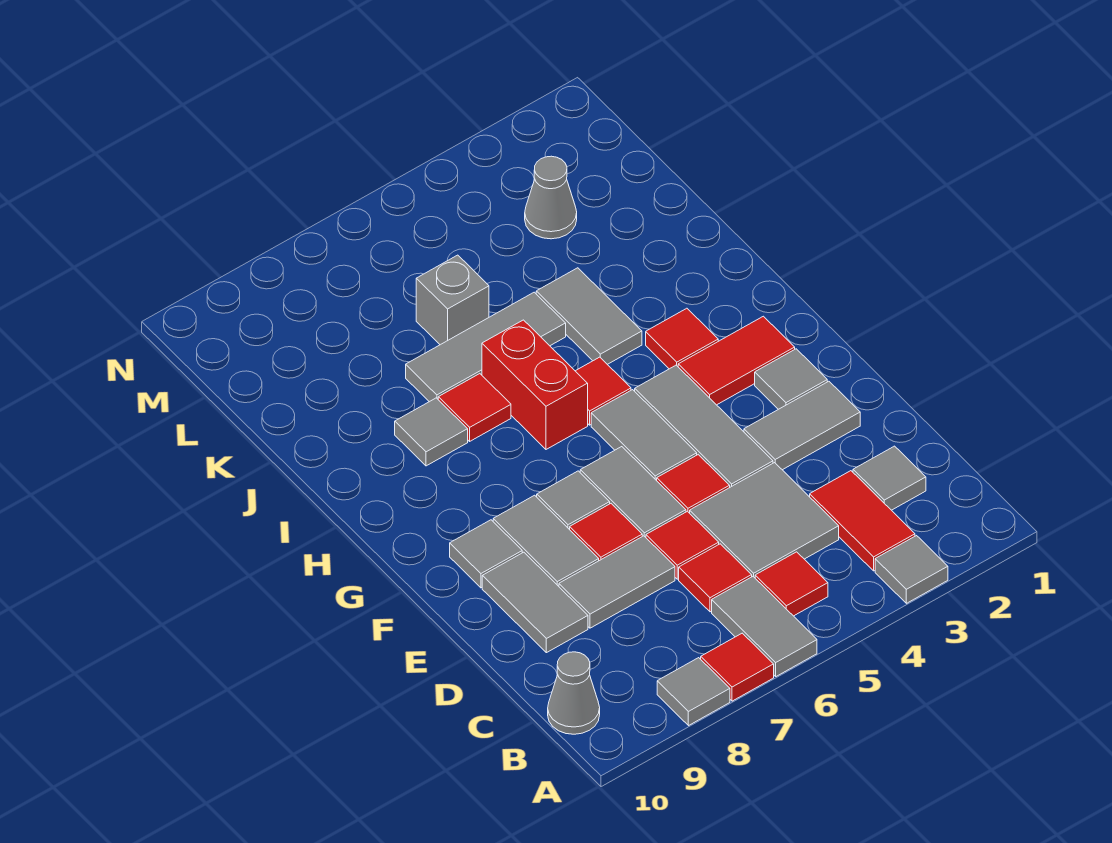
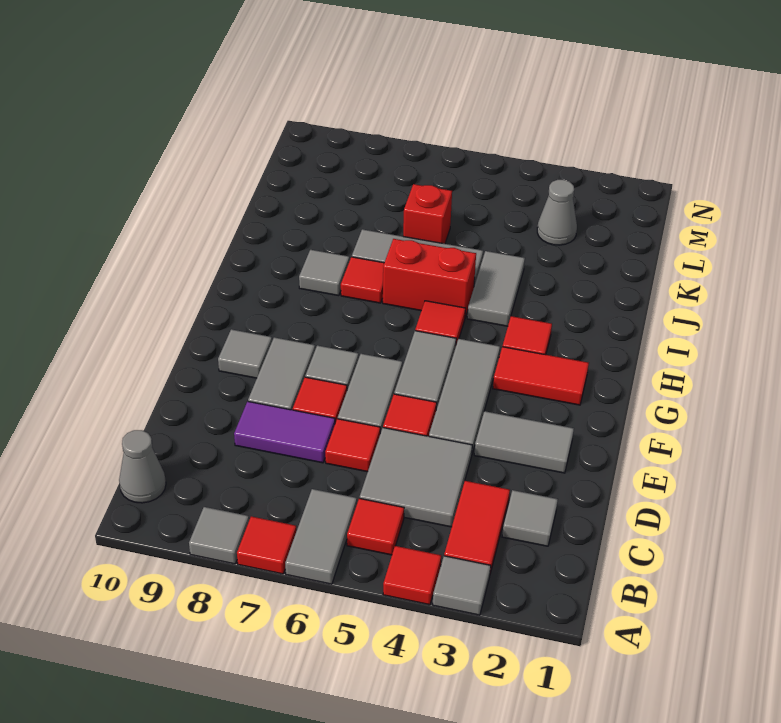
red tile C6 level 1 -> red tile A4 level 1
grey tile D7:D8 level 1 -> purple tile D7:D8 level 1
grey tile D9:E9 level 1 -> none
grey tile F2 level 1 -> none
red brick H6:I6 level 1 -> red brick I5:I6 level 1
grey brick K6 level 1 -> red brick K6 level 1

